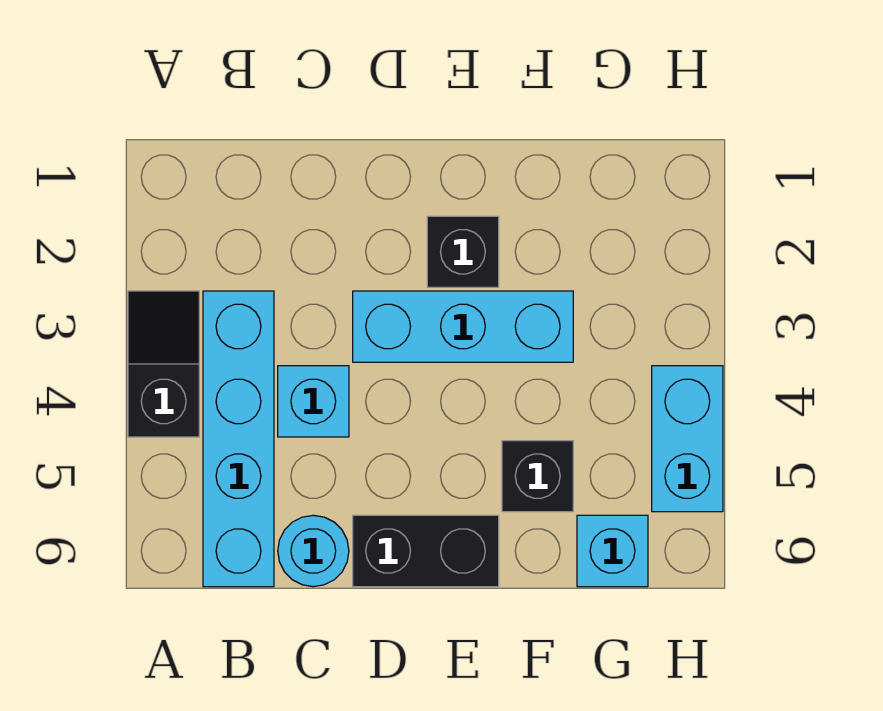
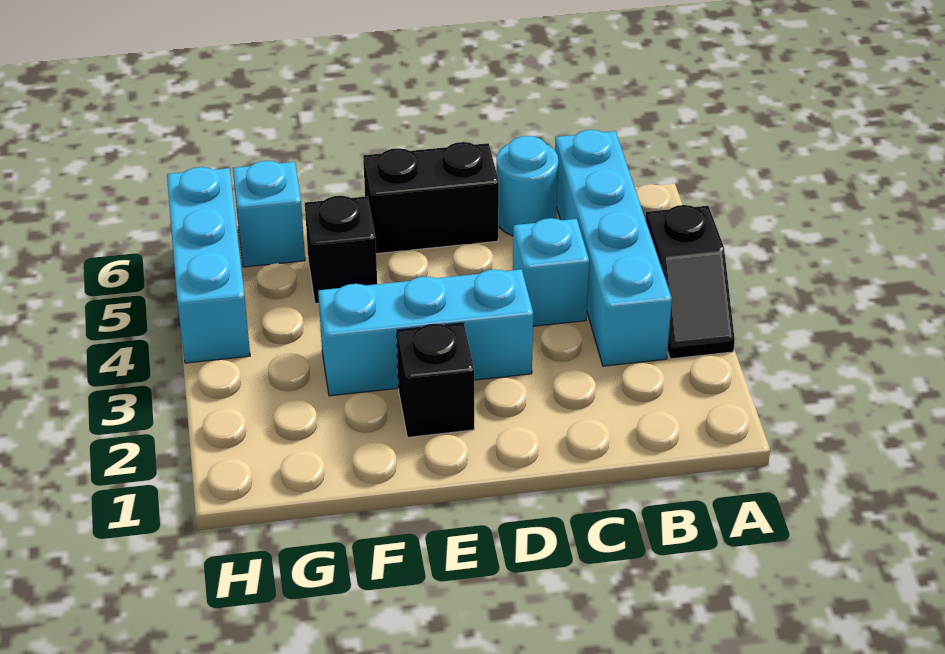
cyan brick H4:H5 level 1 -> cyan brick H4:H6 level 1

